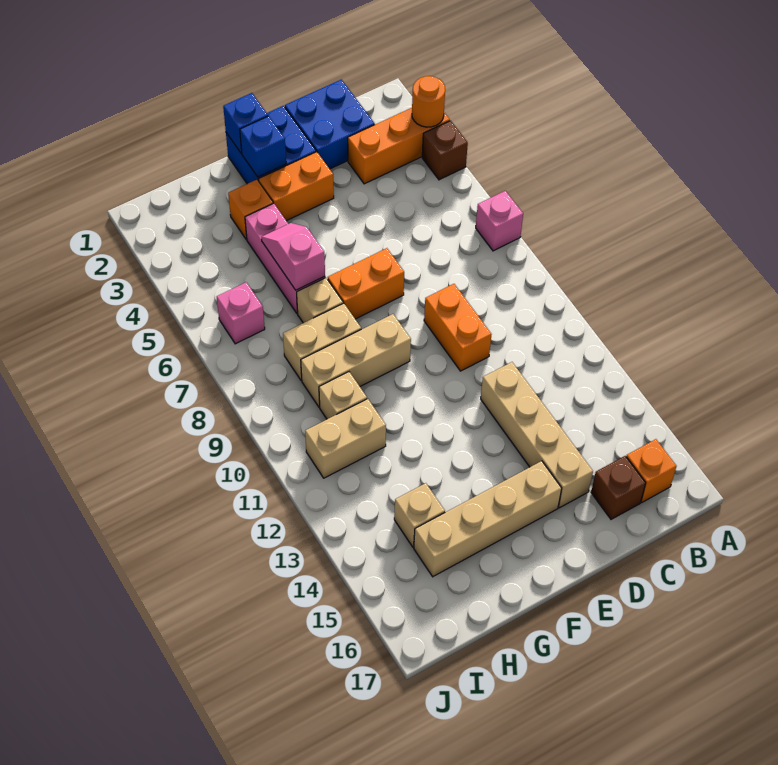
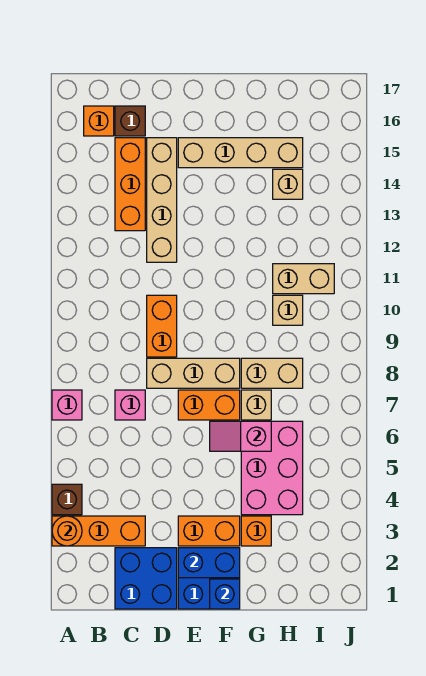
none -> orange brick C13:C15 level 1
blue brick F2 level 2 -> blue brick E2:F2 level 2
tan brick F9:H9 level 1 -> tan brick D8:F8 level 1
pink brick G4:G6 level 1 -> pink brick G4:H6 level 1
pink slope G5:G6 level 2 top 6 -> pink slope F6:G6 level 2 top G
pink brick I6 level 1 -> pink brick C7 level 1

